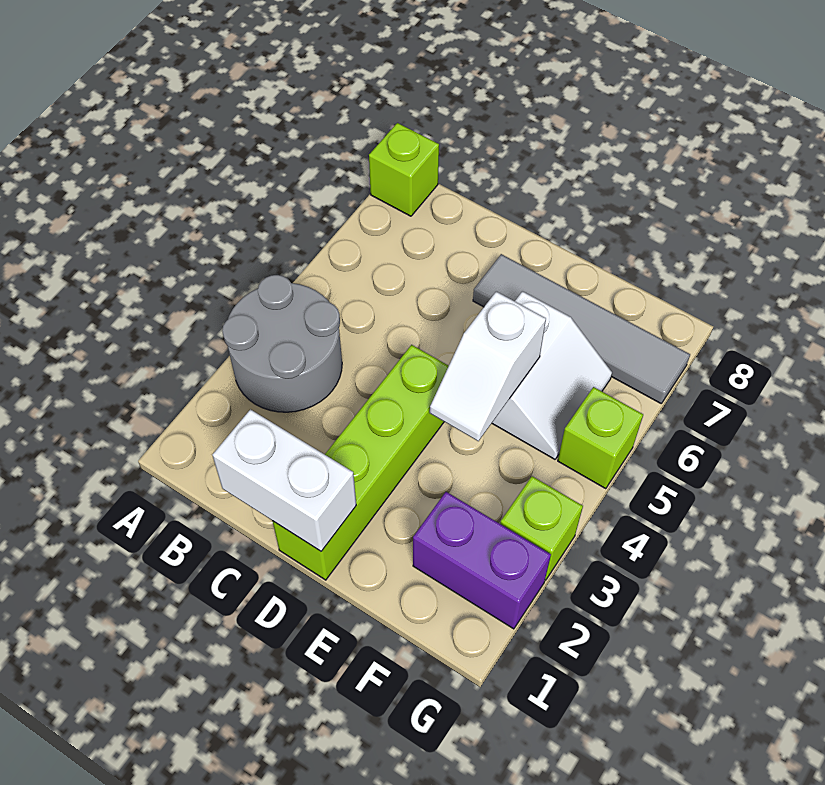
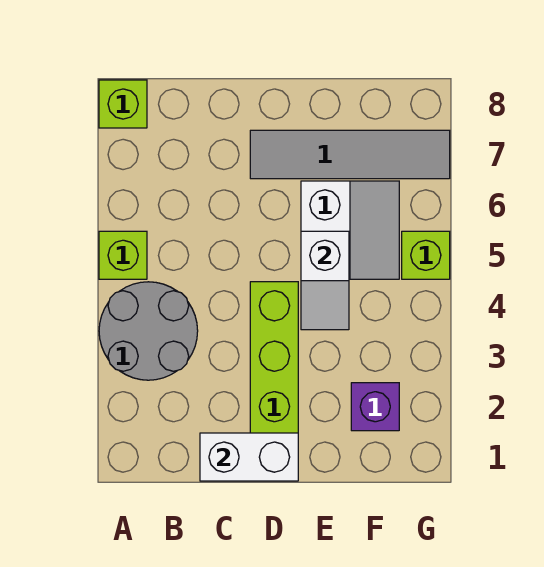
purple brick F2:G2 level 1 -> purple brick F2 level 1
lime brick G3 level 1 -> lime brick A5 level 1

